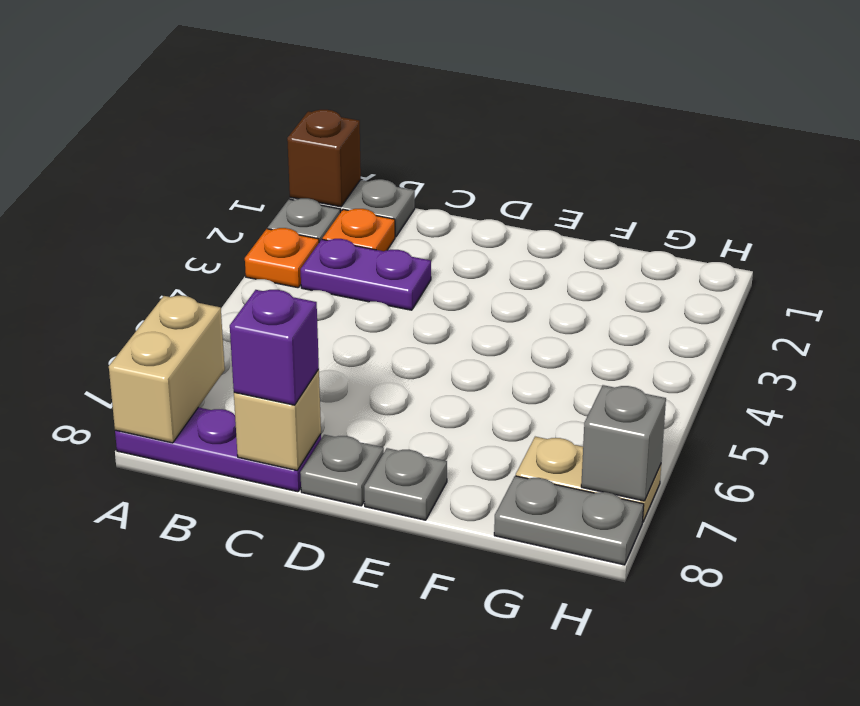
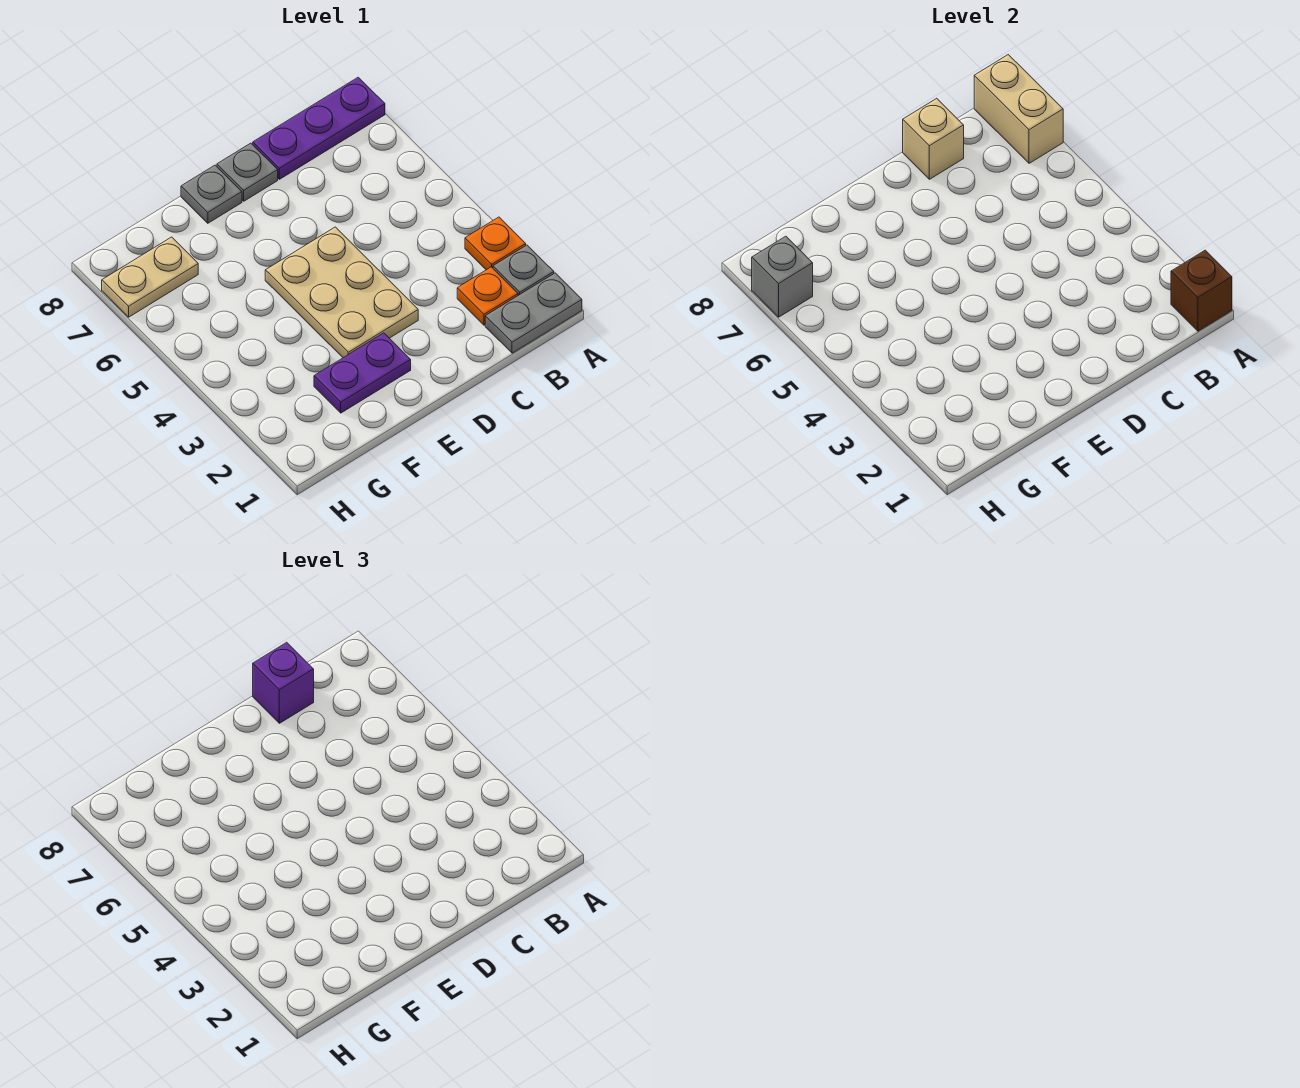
purple plate B3:C3 level 1 -> purple plate E2:F2 level 1
none -> tan plate D3:E5 level 1
grey plate G8:H8 level 1 -> none

